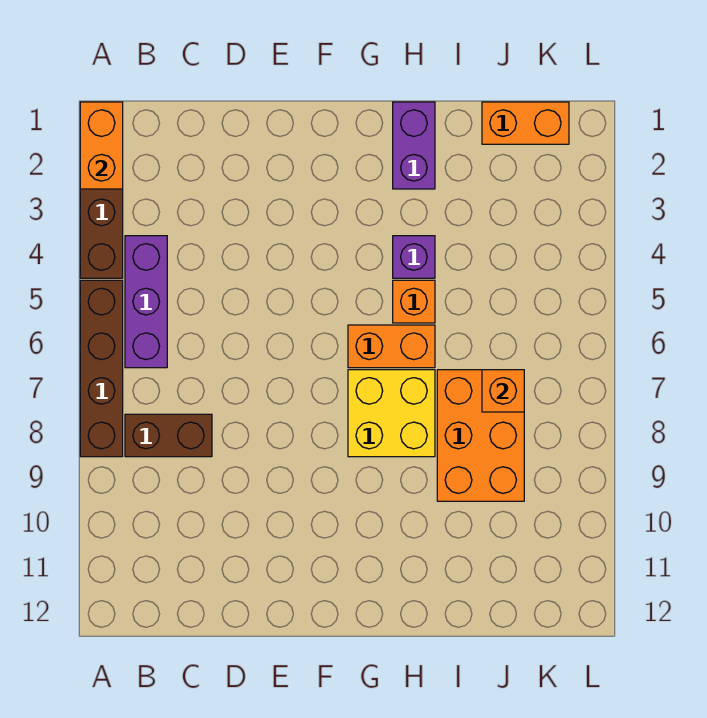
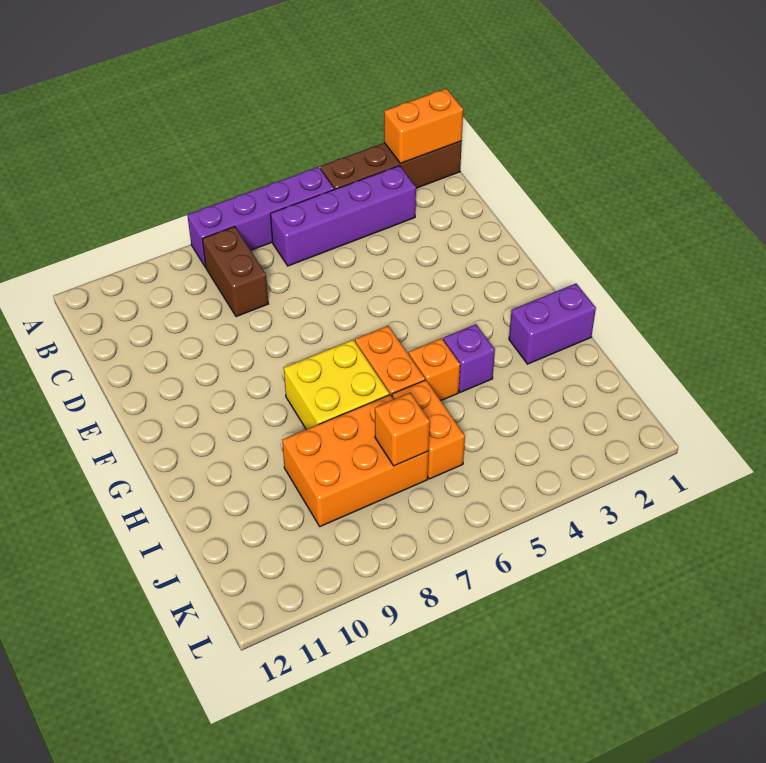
brown brick A5:A8 level 1 -> purple brick A5:A8 level 1
purple brick B4:B6 level 1 -> purple brick B3:B6 level 1
orange brick J1:K1 level 1 -> orange brick I6:J6 level 1

